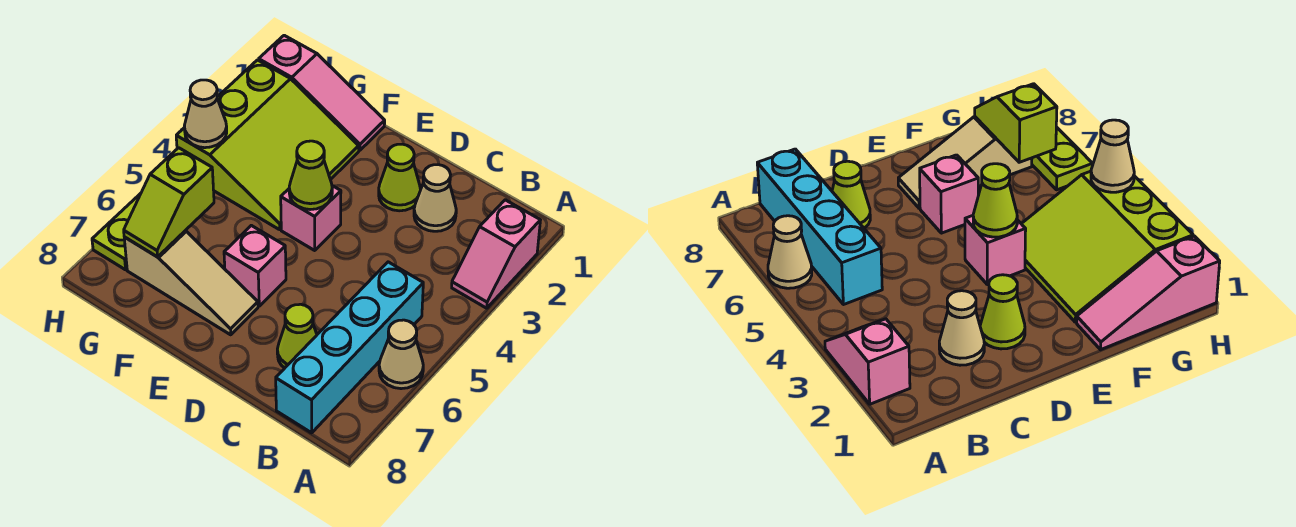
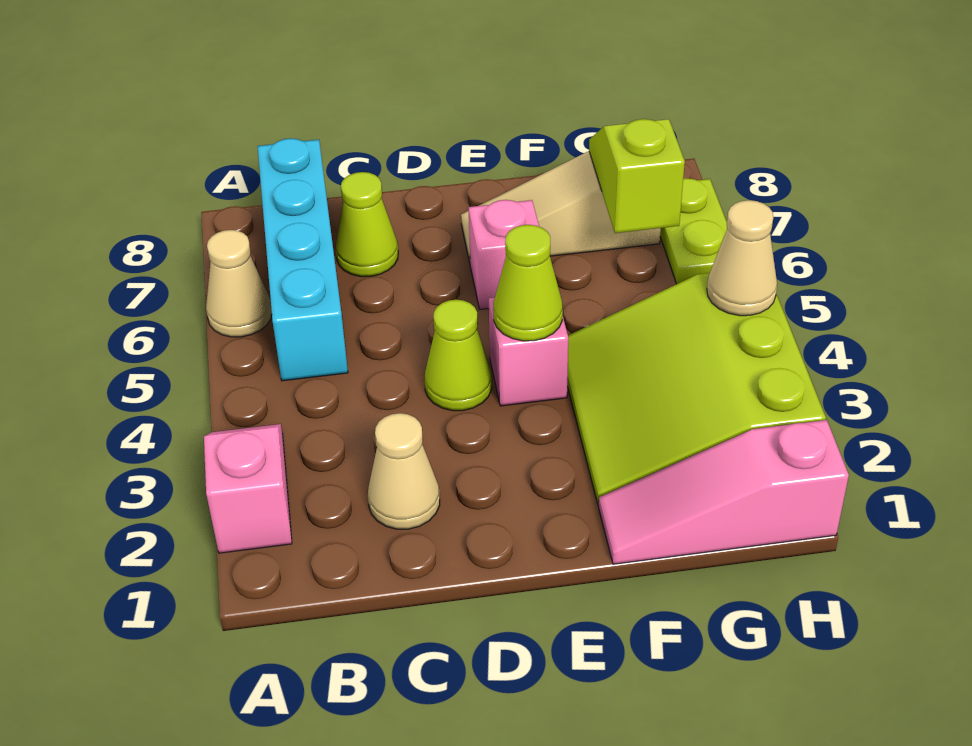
lime cone D2 level 1 -> lime cone D4 level 1

